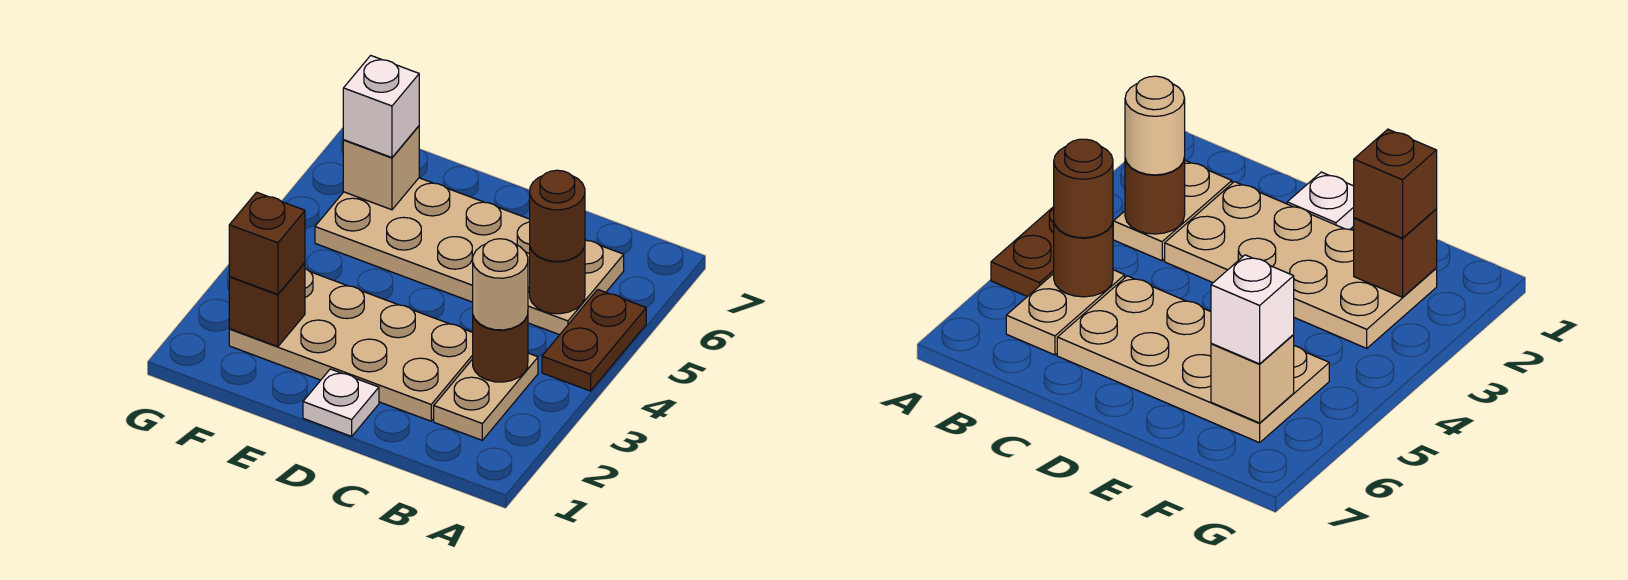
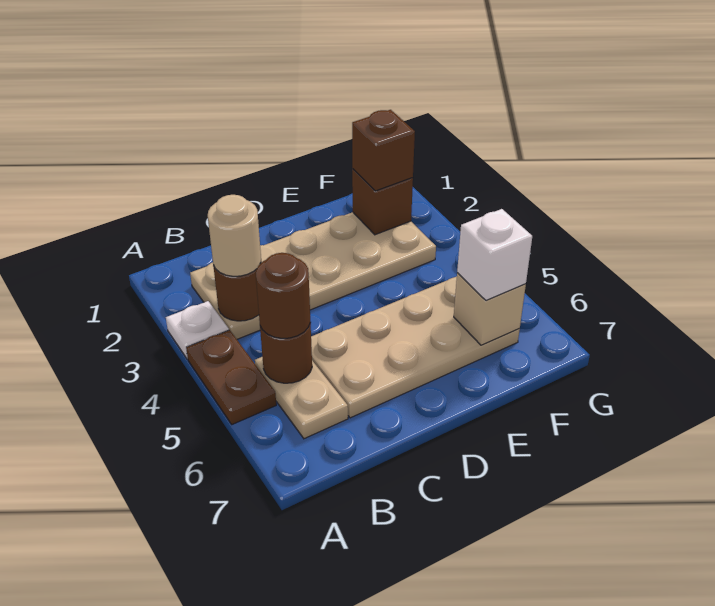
white plate D1 level 1 -> white plate A3 level 1

